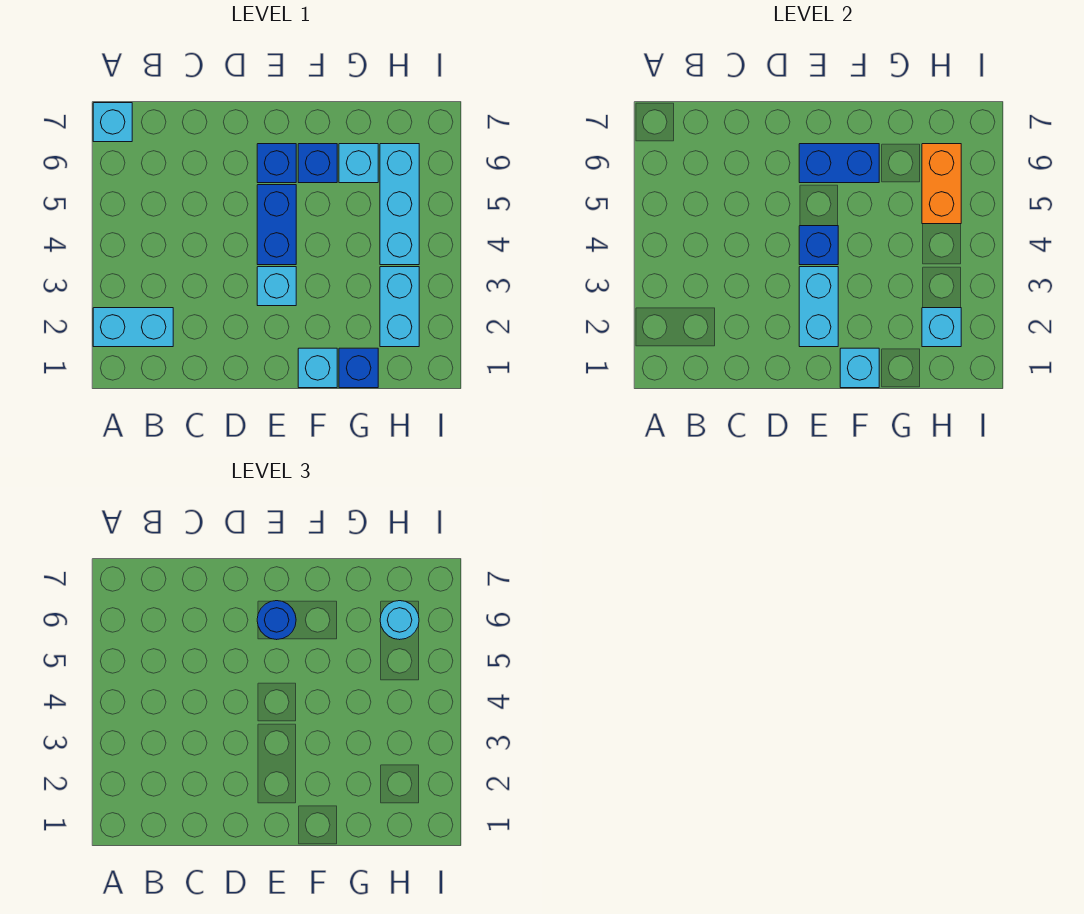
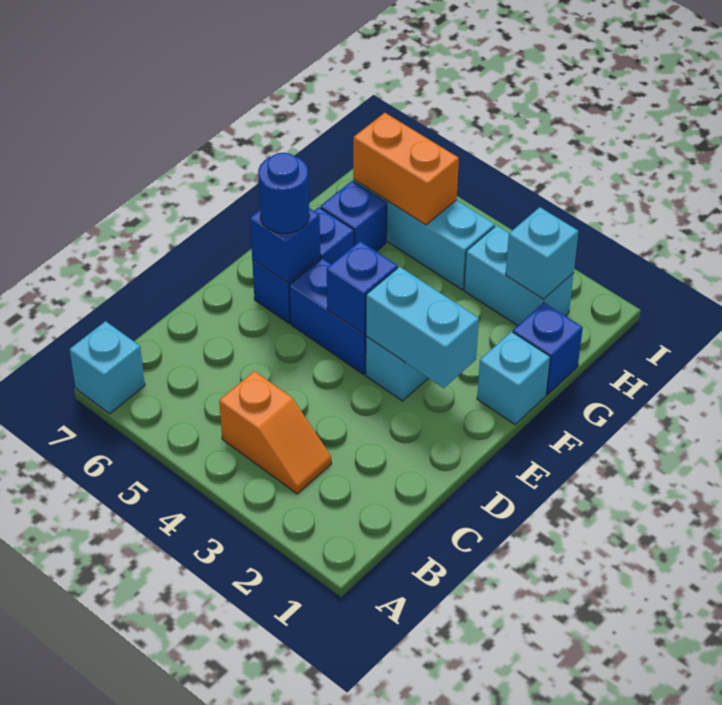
cyan brick A2:B2 level 1 -> none
none -> orange slope B3:B4 level 1 top 4
blue brick E6:F6 level 2 -> blue brick E6 level 2
cyan brick F1 level 2 -> none
cyan brick G6 level 1 -> blue brick G6 level 1
cyan round brick H6 level 3 -> none

